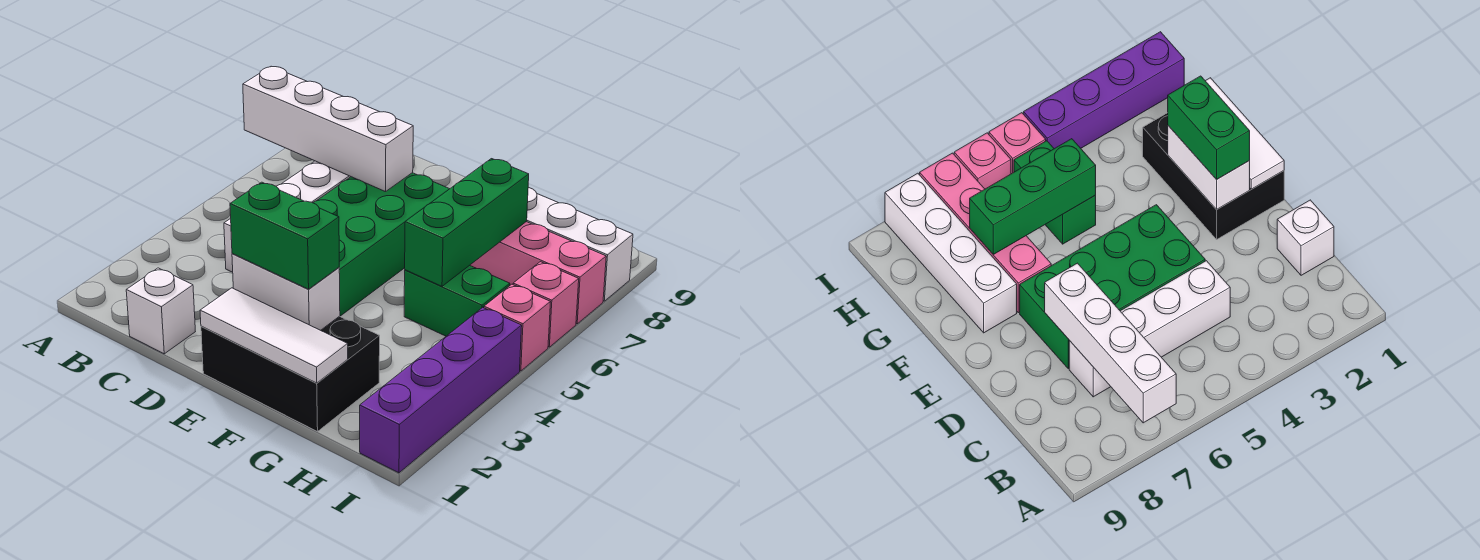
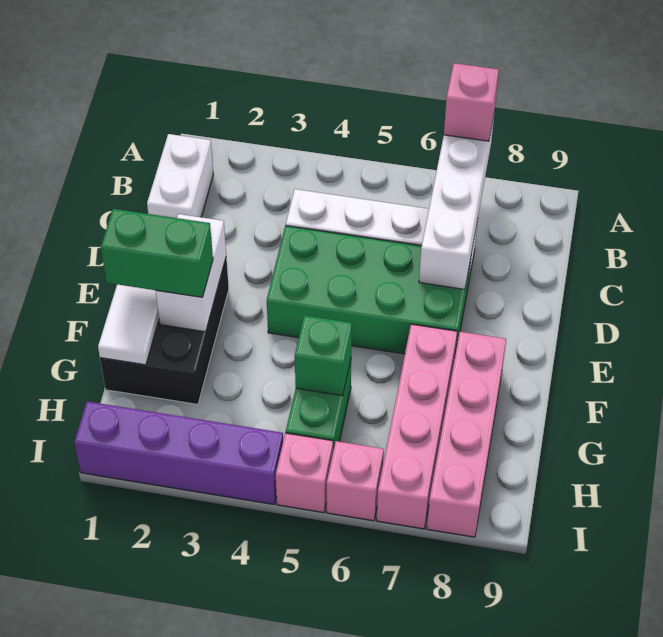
none -> pink brick A7 level 3
white brick C1 level 1 -> white brick B1:C1 level 1
green brick E2:F2 level 3 -> green brick F1:F2 level 3
white brick F8:I8 level 1 -> pink brick F8:I8 level 1
green brick G5:G7 level 2 -> green brick G5 level 2

